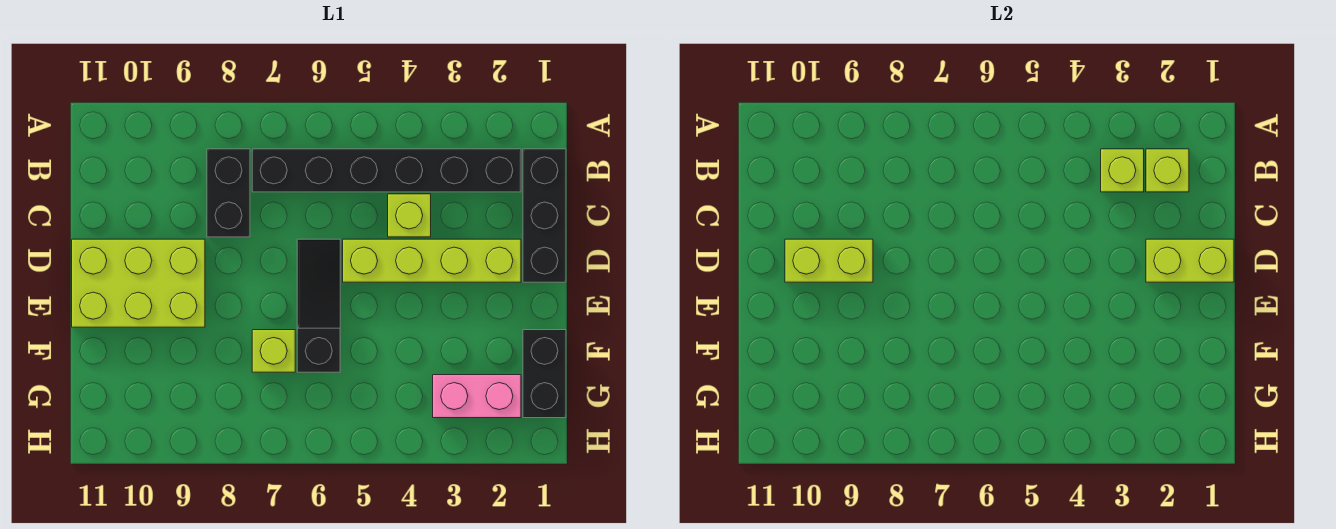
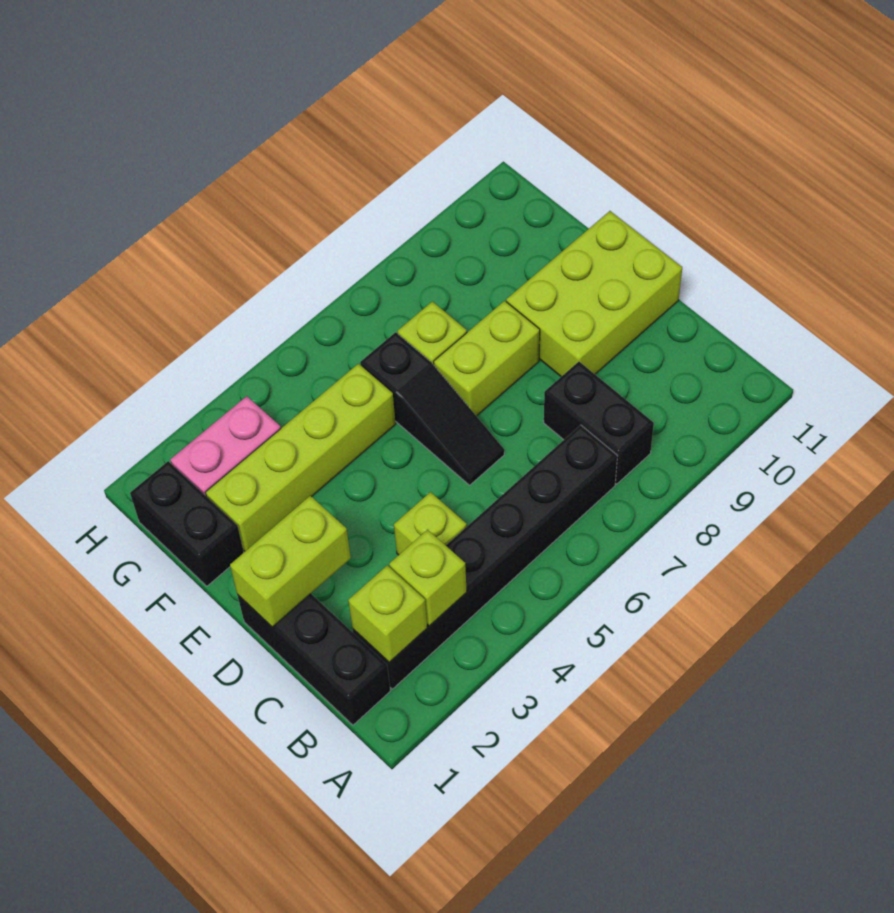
lime brick D2:D5 level 1 -> lime brick F2:F5 level 1
lime brick D9:D10 level 2 -> lime brick E7:E8 level 1

